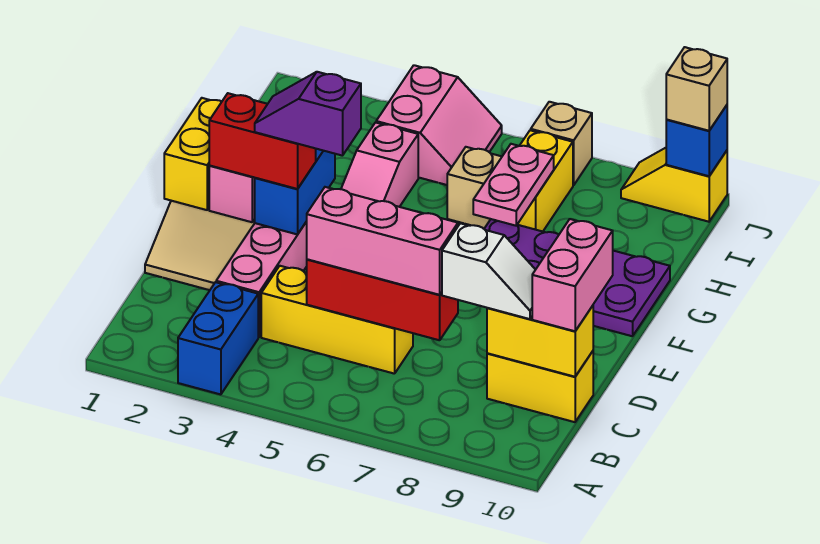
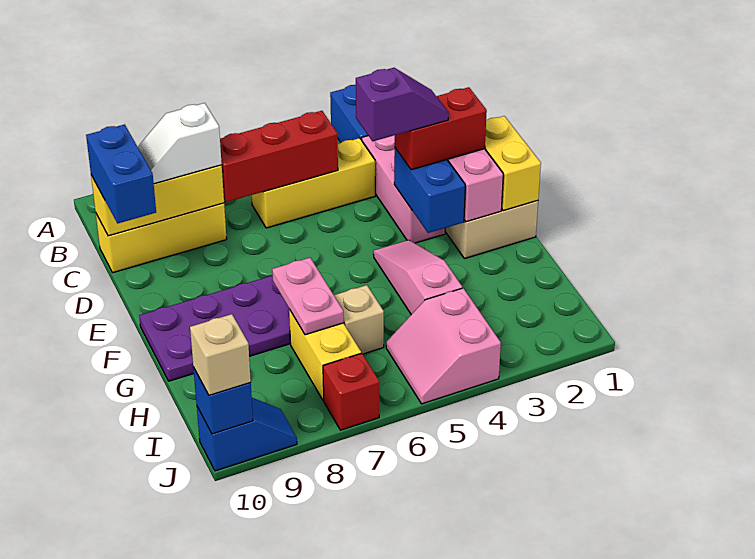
pink brick C5:C7 level 3 -> none
yellow brick C9:C10 level 1 -> yellow brick C8:C10 level 1
yellow brick C9:C10 level 2 -> yellow brick C8:C10 level 2
pink brick C10:D10 level 3 -> blue brick C10:D10 level 3
tan brick J7 level 1 -> red brick J7 level 1
yellow slope J9:J10 level 1 top 10 -> blue slope J9:J10 level 1 top 10

